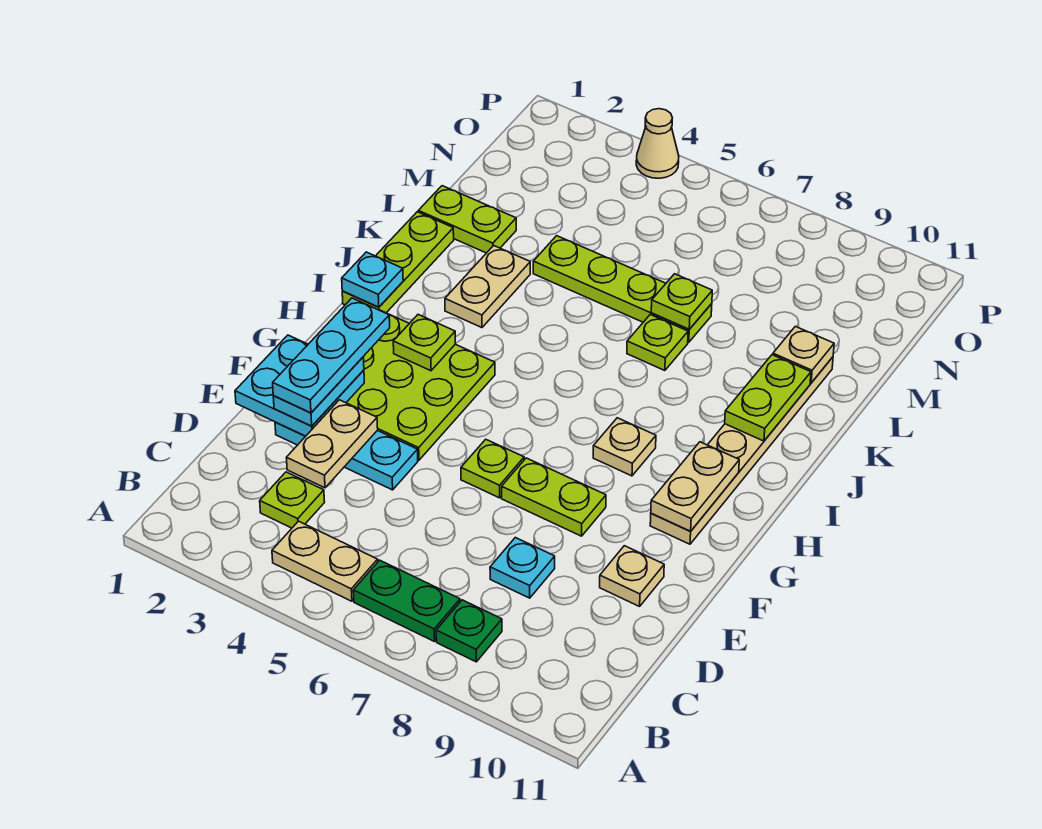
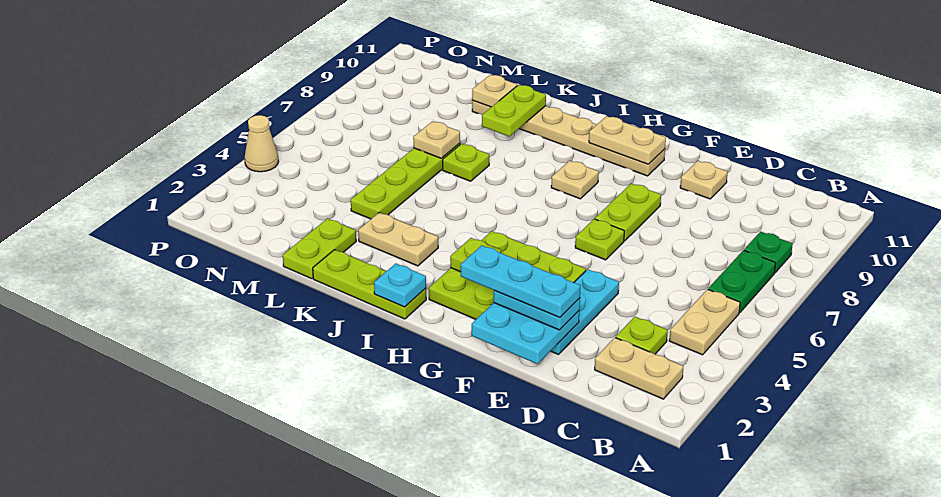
tan plate D3:E3 level 2 -> tan plate B2:C2 level 1
cyan plate D8 level 1 -> none
lime plate J10:K10 level 2 -> lime plate K9:K10 level 2
lime plate L7 level 2 -> tan plate L7 level 2

